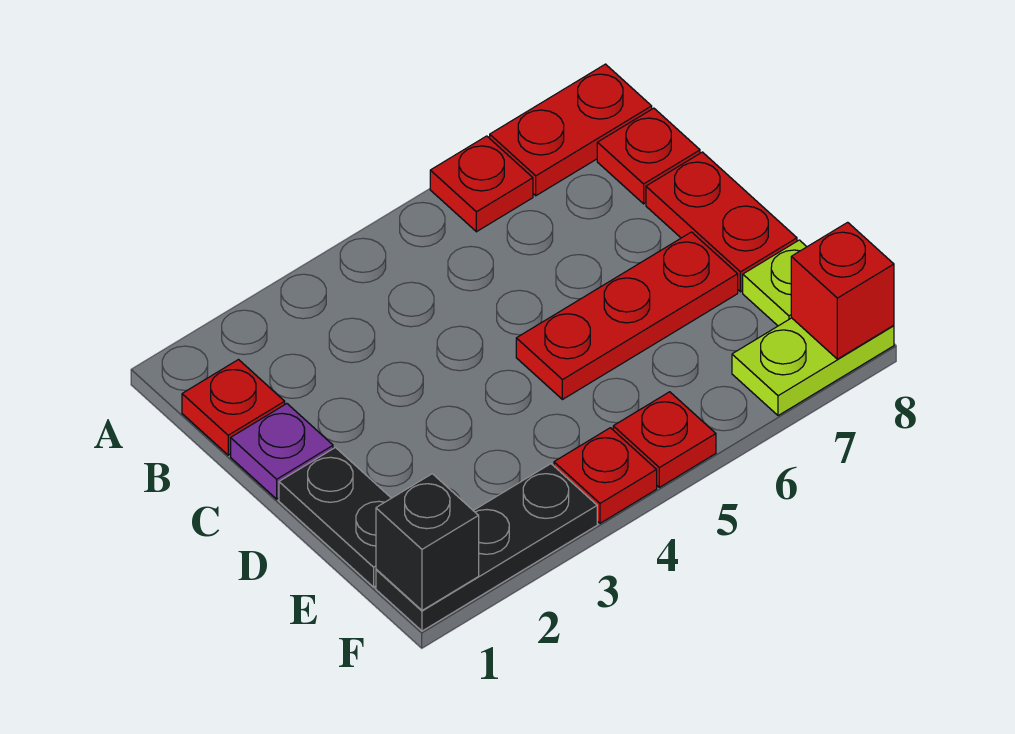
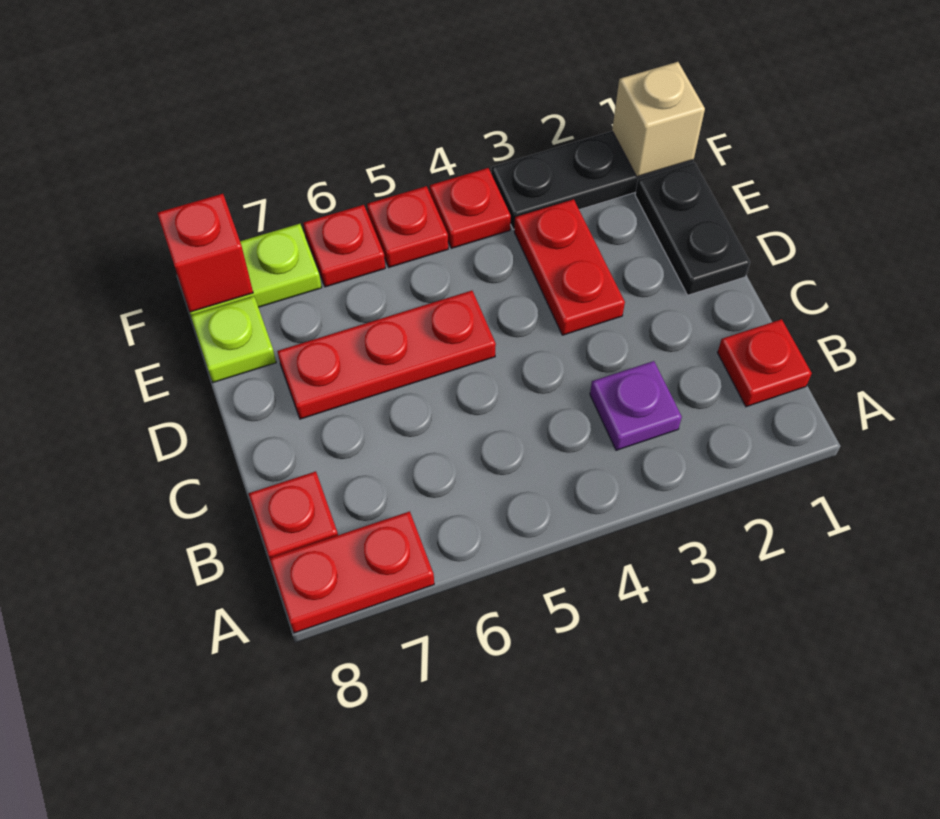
red plate A6 level 1 -> red plate F6 level 1
purple plate C1 level 1 -> purple plate B3 level 1
red plate C8:D8 level 1 -> red plate D3:E3 level 1
black brick F1 level 2 -> tan brick F1 level 2

